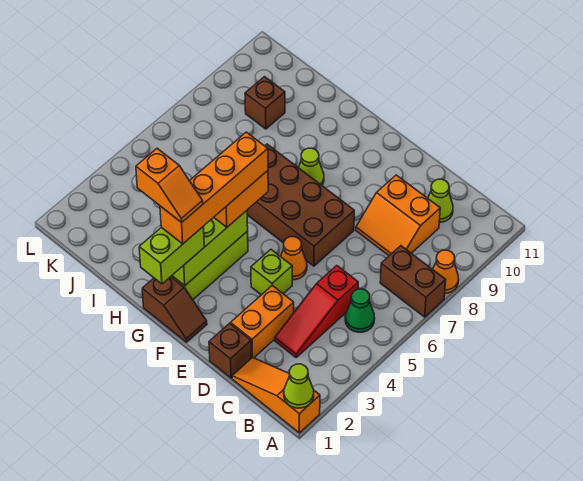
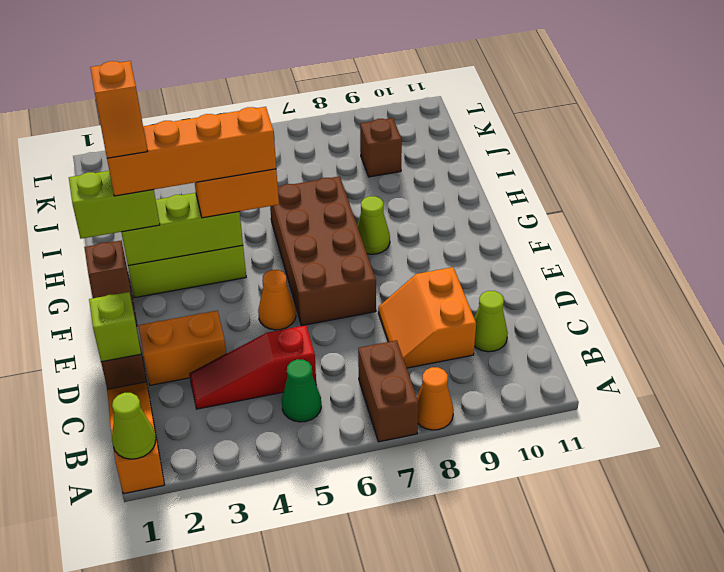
lime brick E4 level 1 -> lime brick D1 level 2

